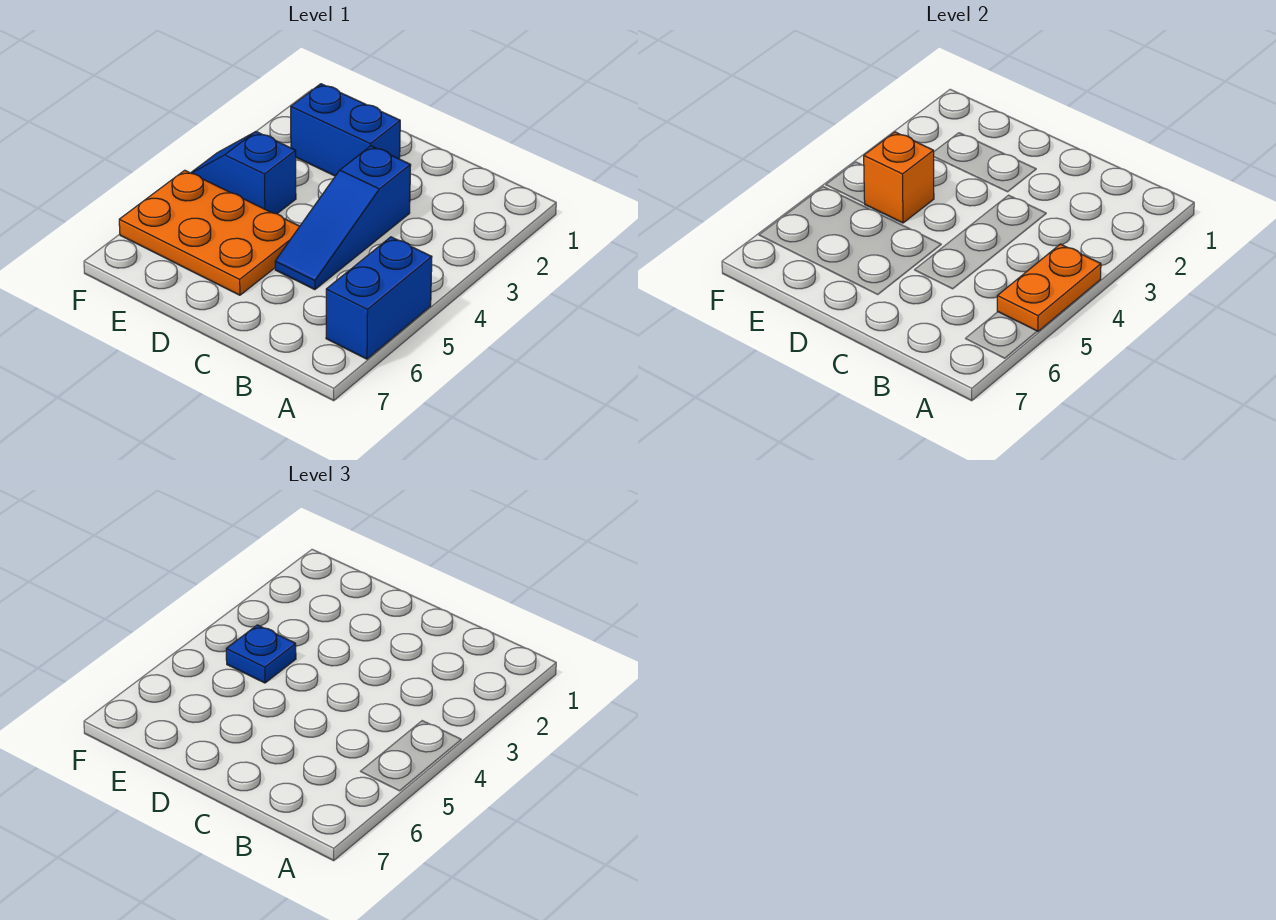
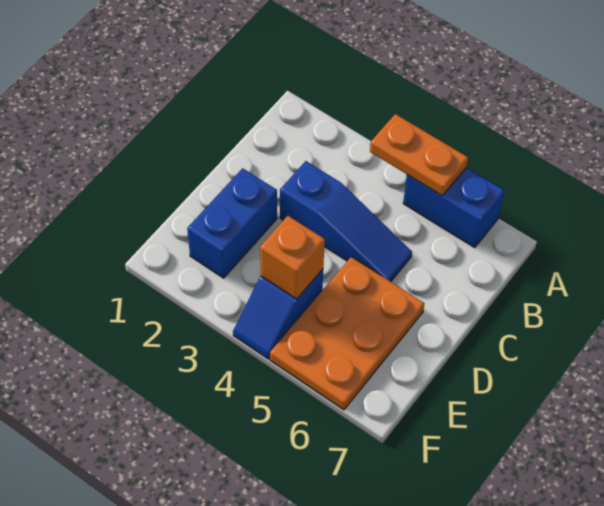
blue plate E4 level 3 -> none

